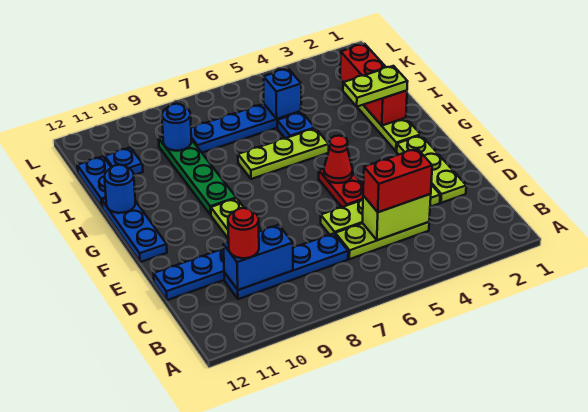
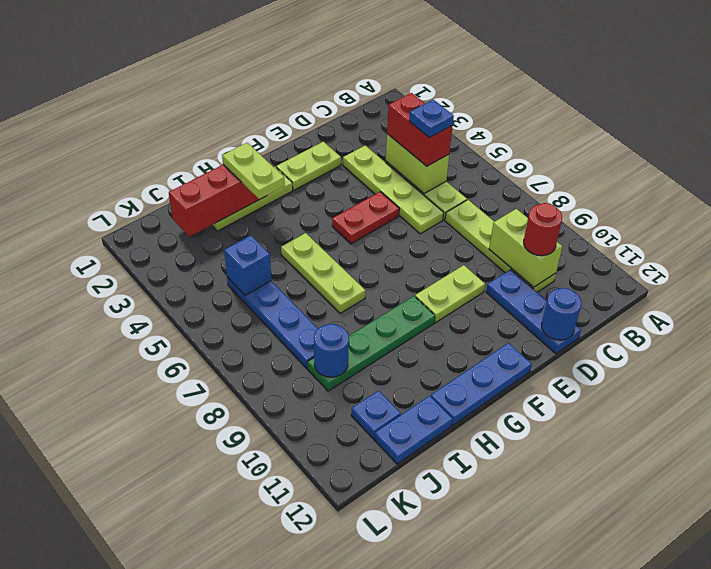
blue plate C7:C10 level 1 -> lime plate C7:C10 level 1
blue brick C9:C10 level 2 -> lime brick C9:C10 level 2
lime plate D2:F2 level 1 -> lime plate E2:F2 level 1
red cone F5 level 2 -> none
blue round brick H12 level 2 -> blue round brick D12 level 2
blue plate I5 level 1 -> blue plate C5 level 4

